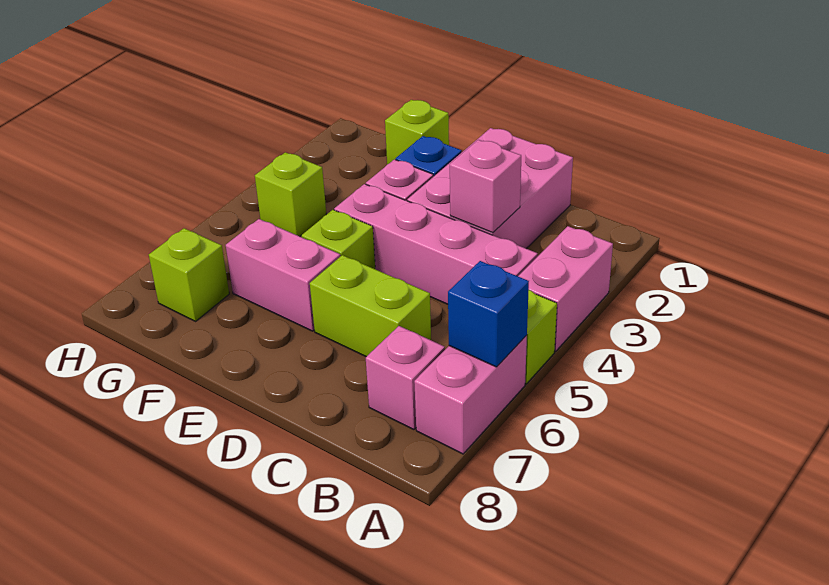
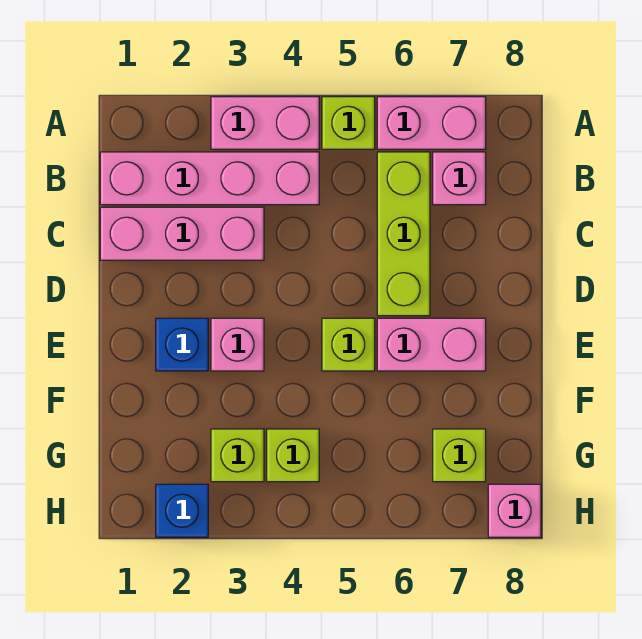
blue brick A6 level 2 -> blue brick H2 level 1
pink brick B4:E4 level 1 -> pink brick B1:B4 level 1
pink brick C1:D3 level 1 -> pink brick C1:C3 level 1
pink brick C3 level 2 -> pink brick H8 level 1
lime brick C6:D6 level 1 -> lime brick B6:D6 level 1
pink brick E6:F6 level 1 -> pink brick E6:E7 level 1
lime brick F1 level 1 -> lime brick G3 level 1

